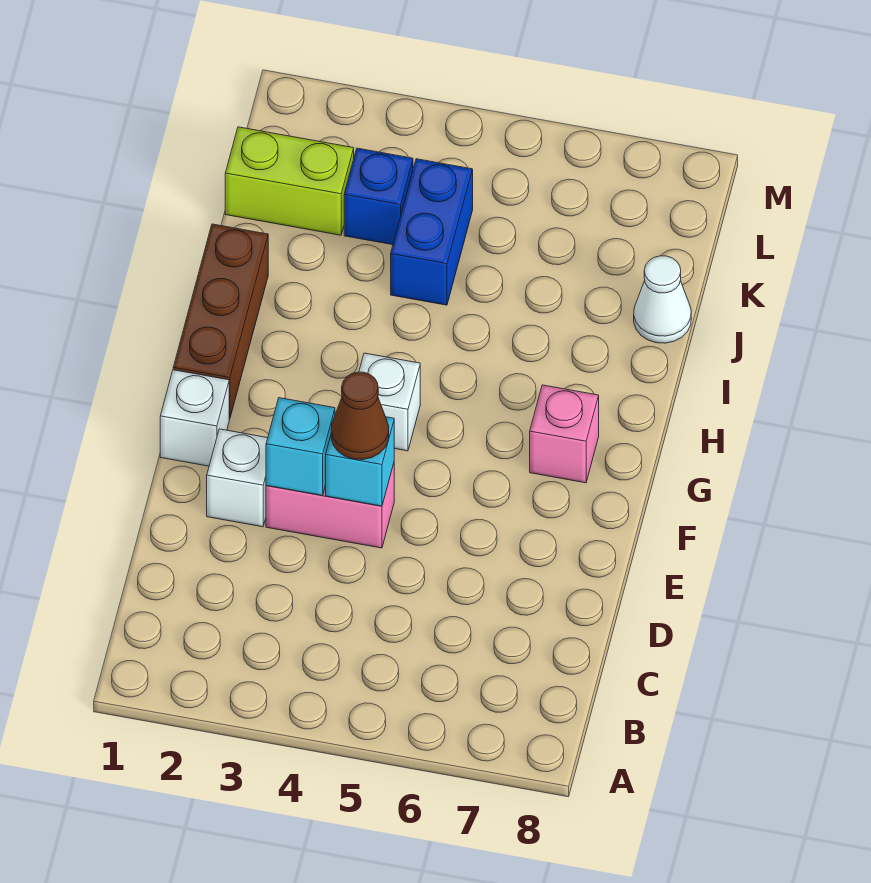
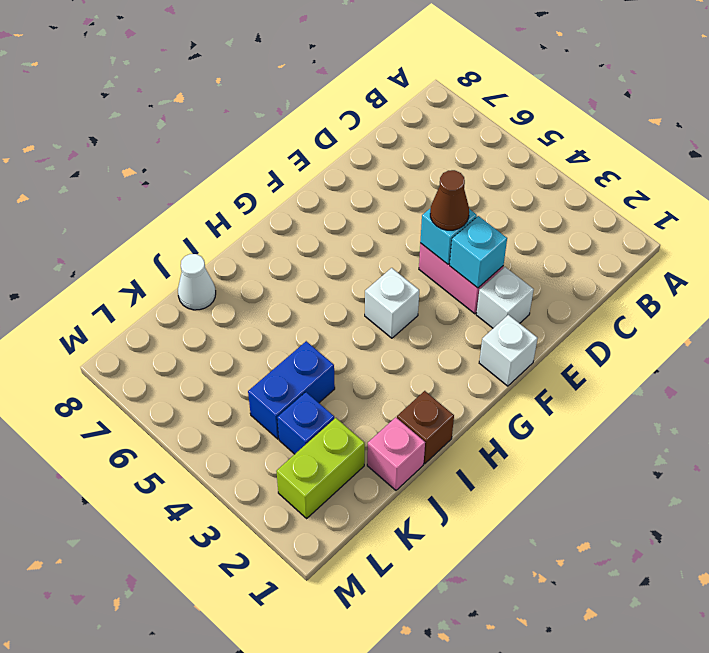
brown brick G1:I1 level 1 -> brown brick I1 level 1
pink brick G7 level 1 -> pink brick J1 level 1
lime brick K1:K2 level 1 -> lime brick K2:L2 level 1

